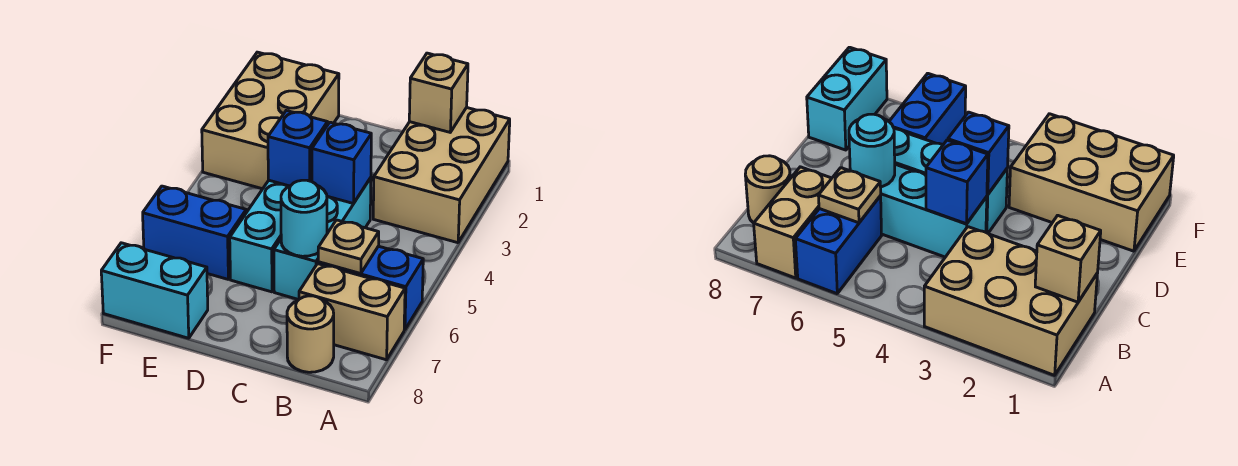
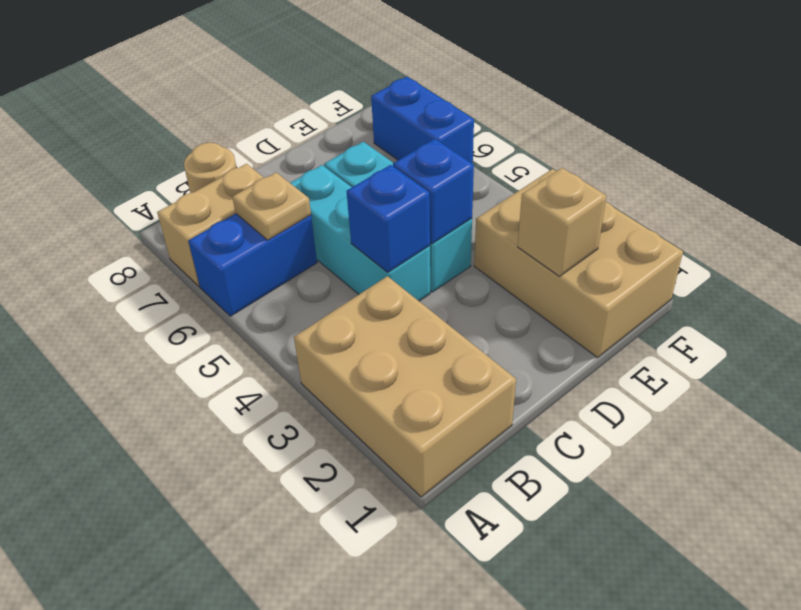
tan brick B1 level 2 -> tan brick E2 level 2
cyan round brick C6 level 2 -> none
blue brick E6:F6 level 1 -> blue brick F6:F7 level 1
cyan brick E8:F8 level 1 -> none

